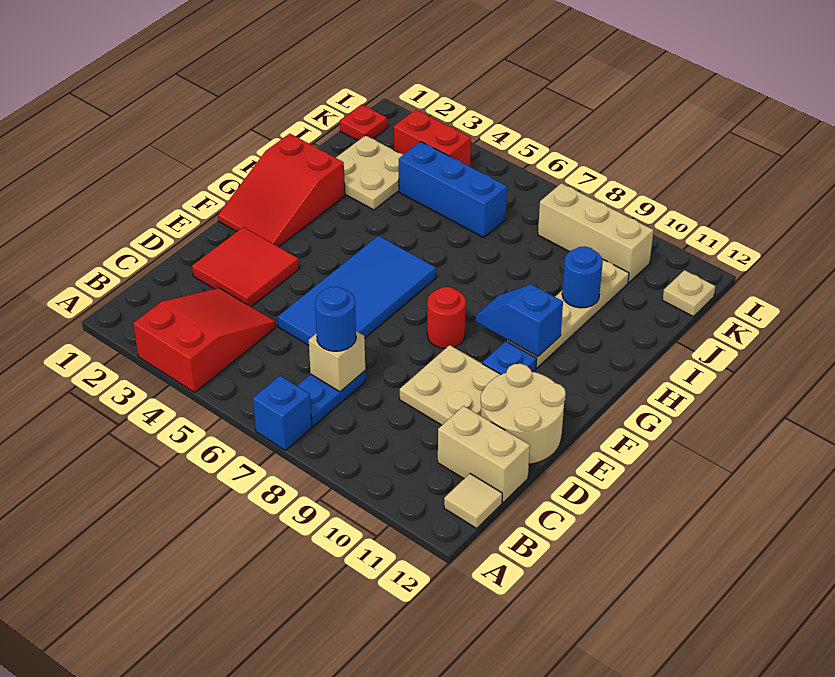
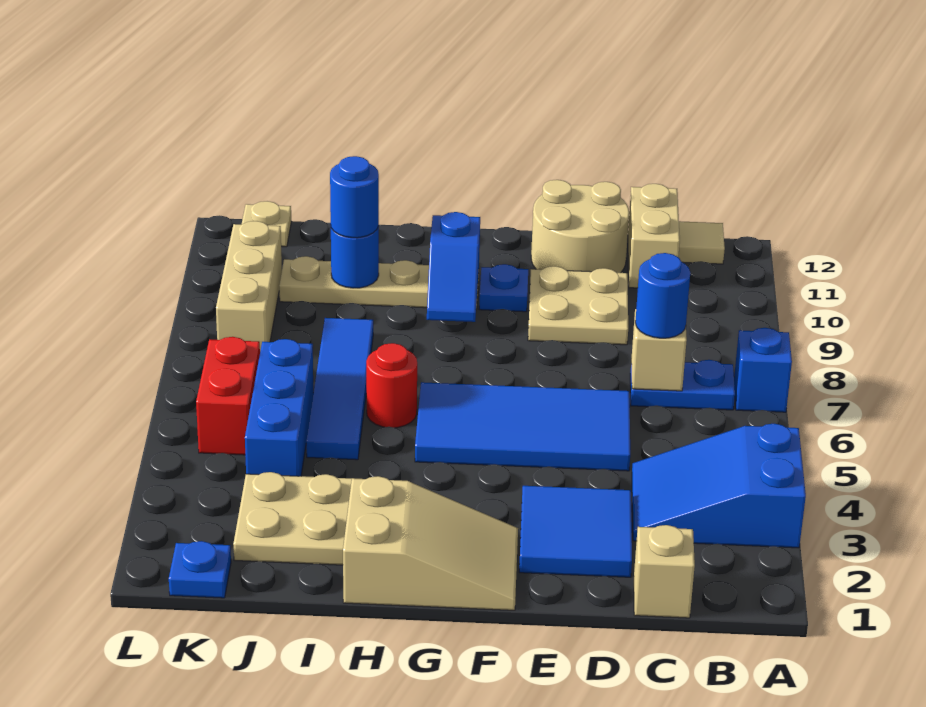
red slope A3:C4 level 1 top A -> blue slope A3:C4 level 1 top A
none -> tan brick C1 level 1
red tile D2:E3 level 1 -> blue tile D2:E3 level 1
red slope F1:H2 level 1 top H -> tan slope F1:H2 level 1 top H
red round brick F8 level 1 -> red round brick H6 level 1
none -> blue tile I5:I8 level 1
none -> blue round brick I10 level 3
red plate K1 level 1 -> blue plate K1 level 1
red brick K3:K4 level 1 -> red brick K5:K6 level 1

